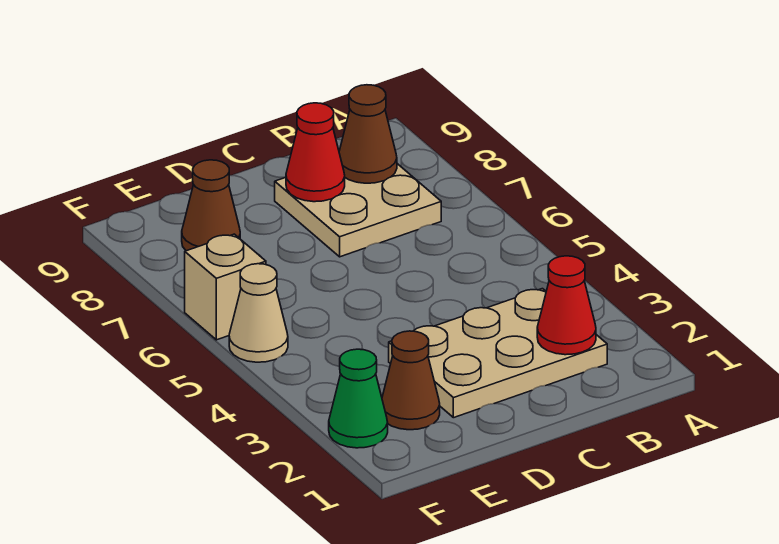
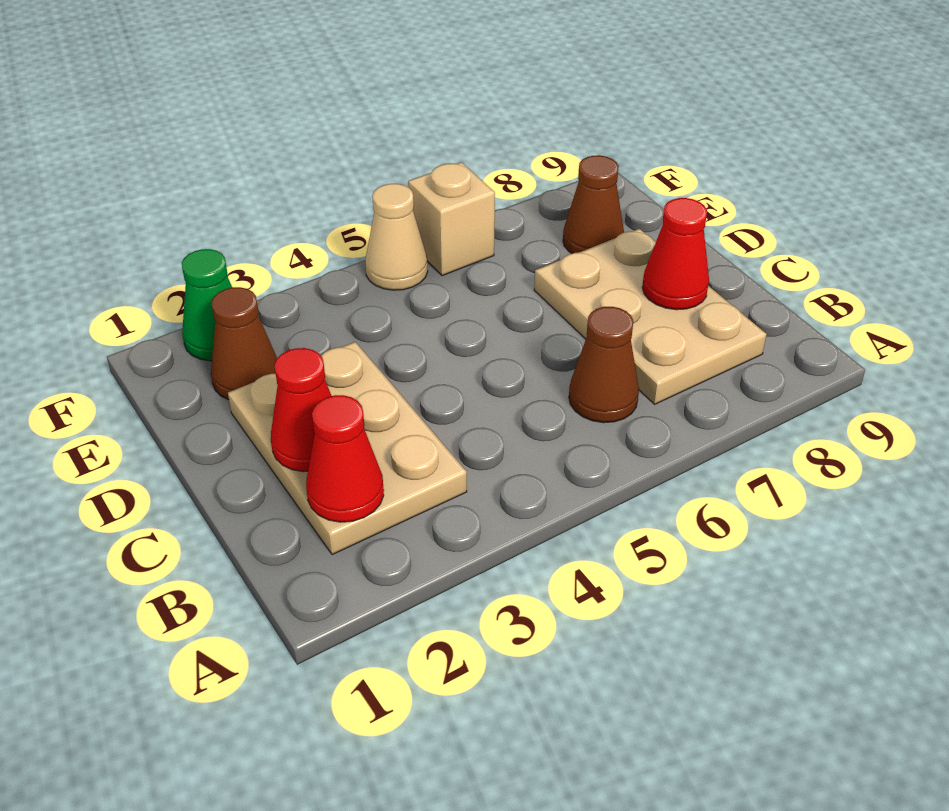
tan plate B7:C8 level 1 -> tan plate B7:D8 level 1
brown cone B8 level 2 -> brown cone B6 level 1
none -> red cone C2 level 2

